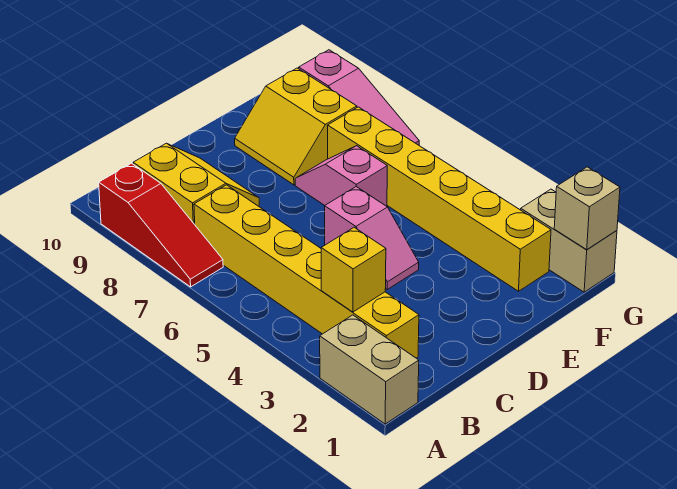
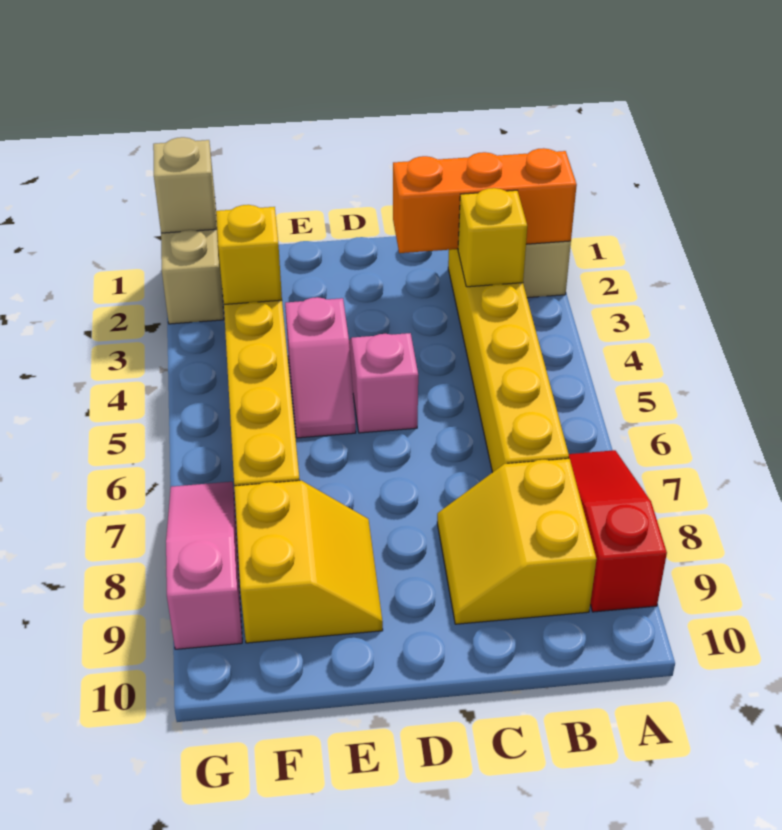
none -> orange brick A2:C2 level 2
pink slope E6:E7 level 1 top 6 -> pink slope E4:E5 level 1 top 4
none -> yellow brick F3 level 2

